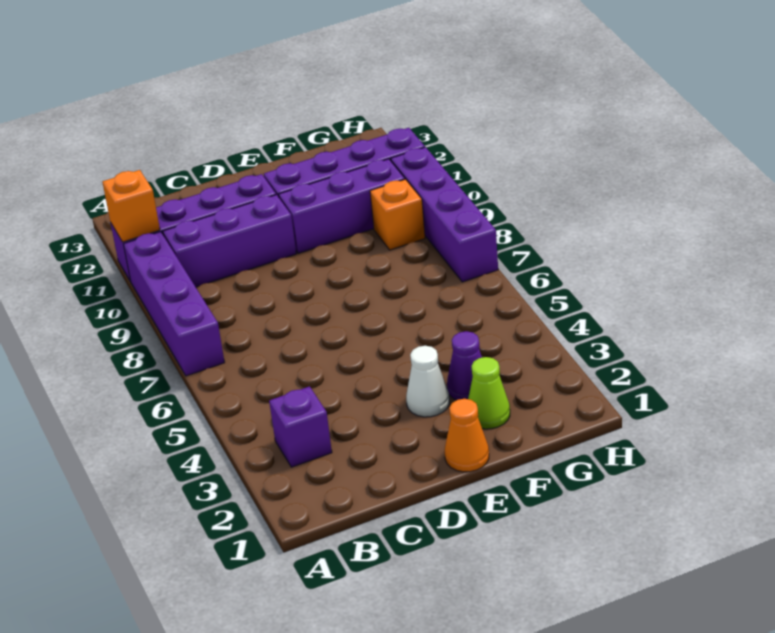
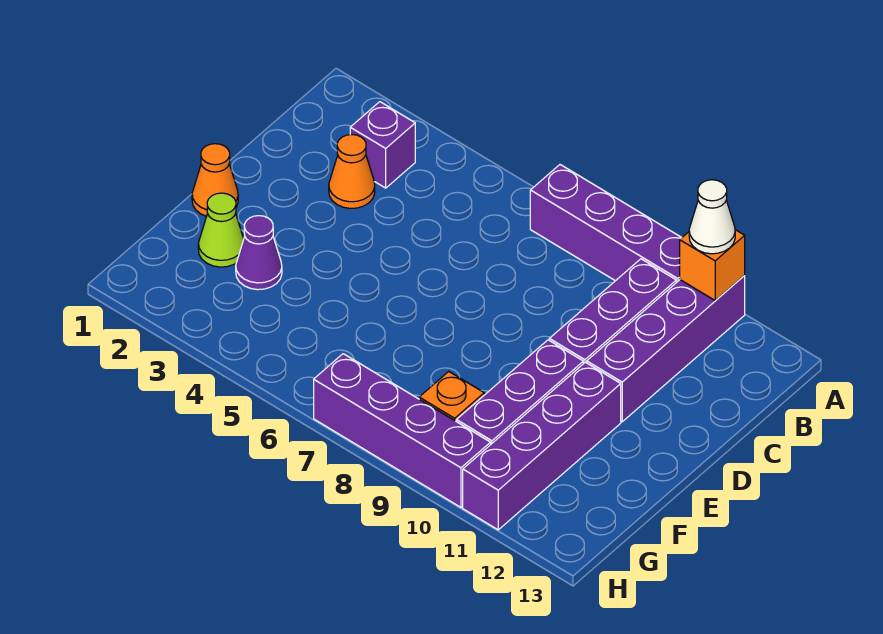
none -> orange cone C3 level 1
white cone E3 level 1 -> white cone A11 level 3

